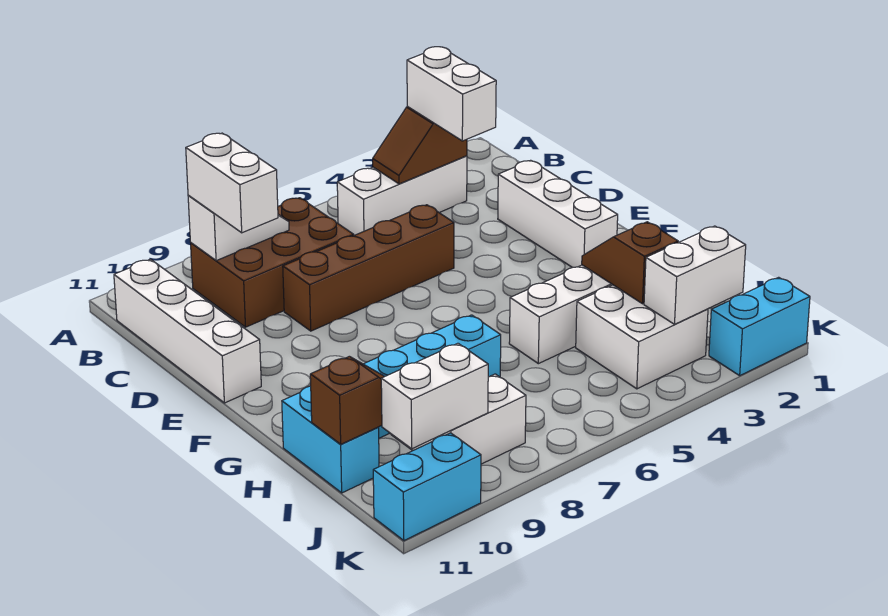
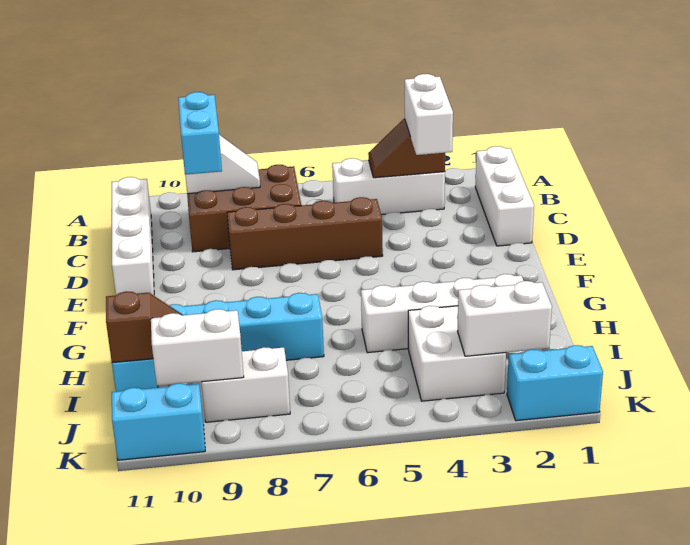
white brick B9:C9 level 3 -> cyan brick B9:C9 level 3
white brick D2:F2 level 1 -> white brick B1:D1 level 1
brown slope H3:I3 level 2 top I -> none

